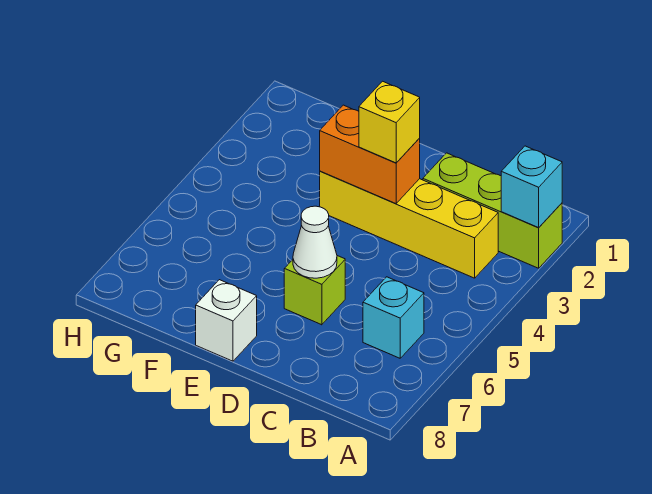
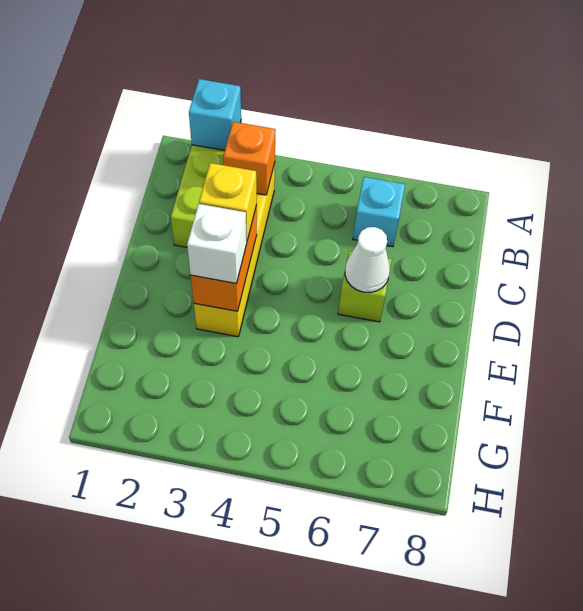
none -> orange brick B3 level 2
white brick E8 level 1 -> white brick E3 level 3

